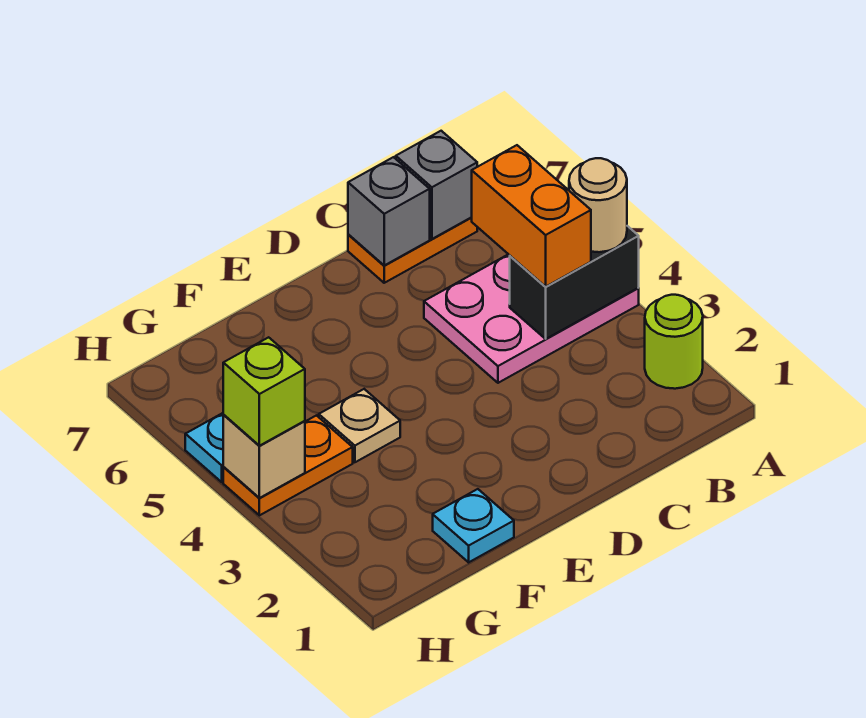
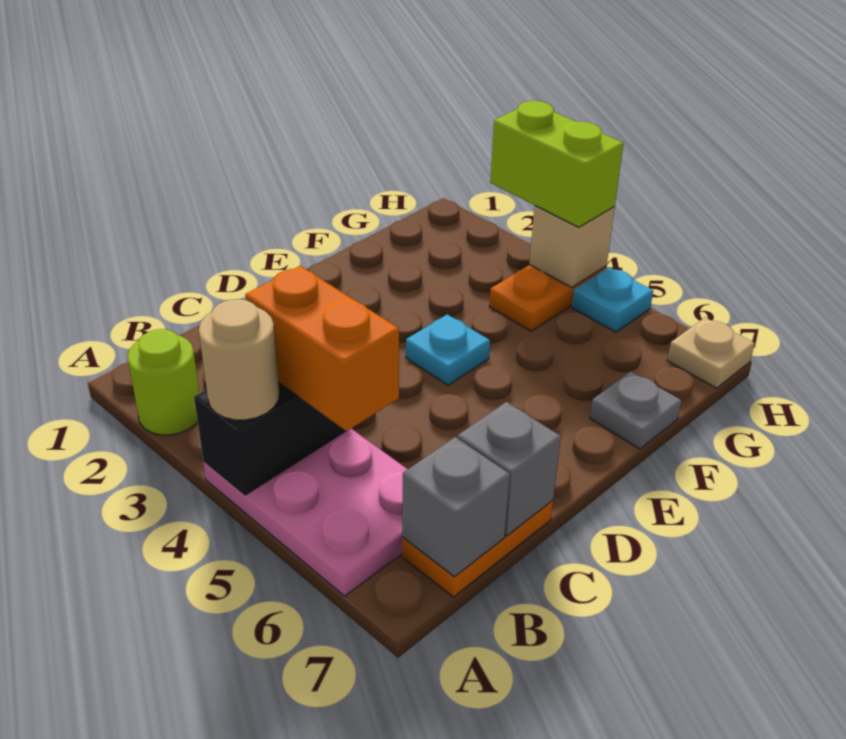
pink plate A4:C5 level 1 -> pink plate A4:B6 level 1
cyan plate F1 level 1 -> cyan plate E4 level 1
tan plate F4 level 1 -> tan plate H7 level 1
none -> grey plate F7 level 1
lime brick H4 level 3 -> lime brick H3:H4 level 3

